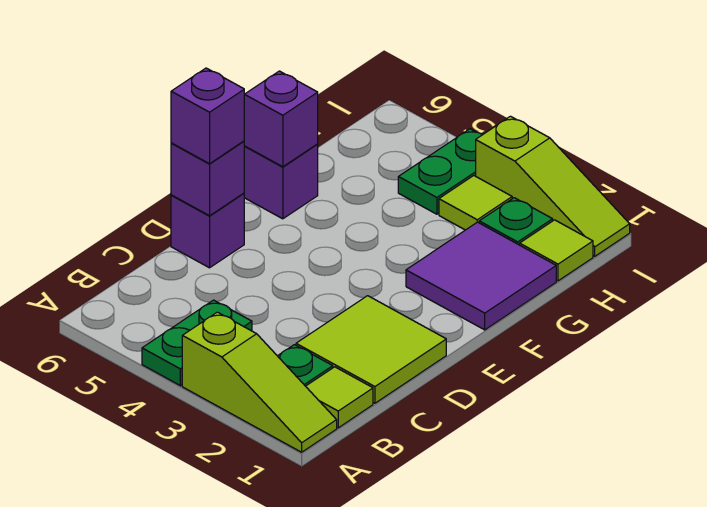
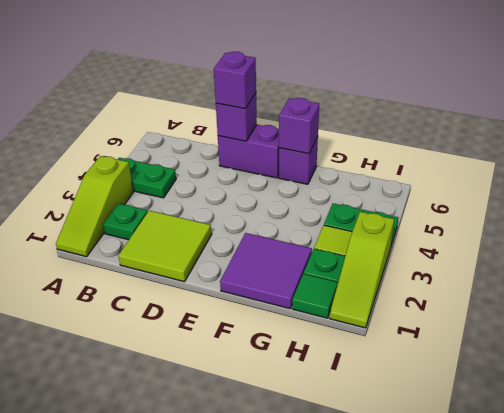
lime tile B1 level 1 -> none
purple brick D6 level 1 -> purple brick D6:E6 level 1
lime tile H1 level 1 -> green tile H1 level 1

